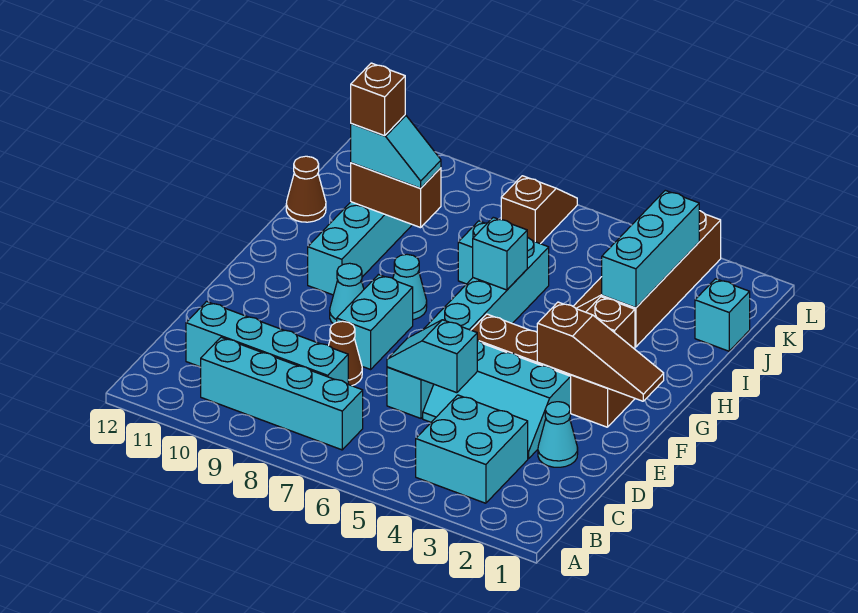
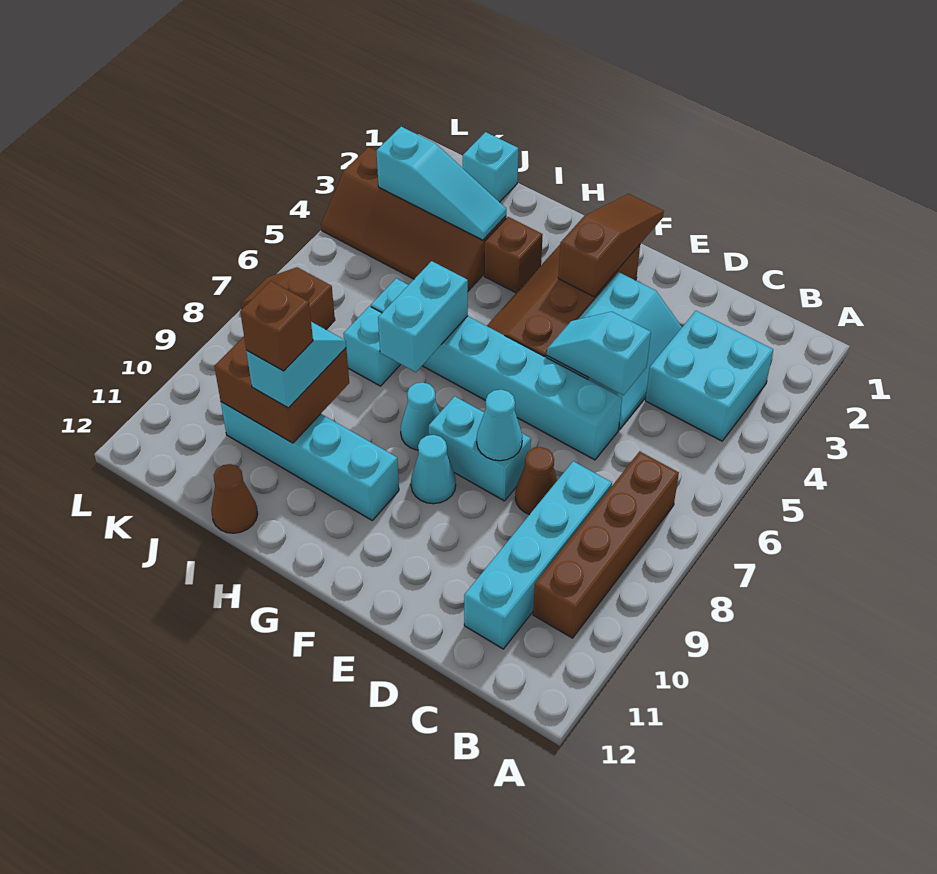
cyan brick B7:B10 level 1 -> brown brick B7:B10 level 1
cyan cone D2 level 1 -> cyan cone E8 level 2
cyan slope D5:D6 level 2 top 5 -> cyan slope D5:E5 level 2 top D
cyan brick H6 level 2 -> cyan brick H6:H7 level 2
cyan brick I3:K3 level 2 -> cyan slope I3:K3 level 2 top K
brown brick I9:I10 level 2 -> brown brick I9:J10 level 2

